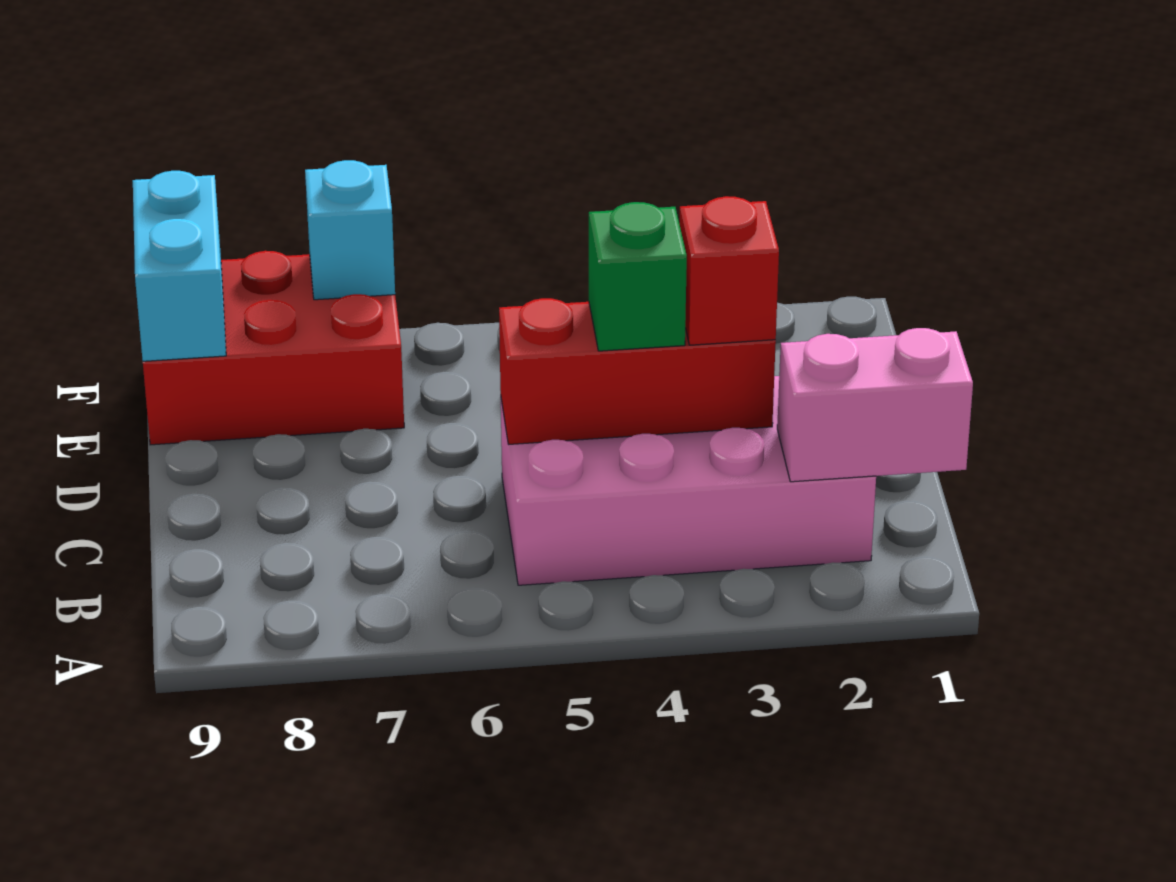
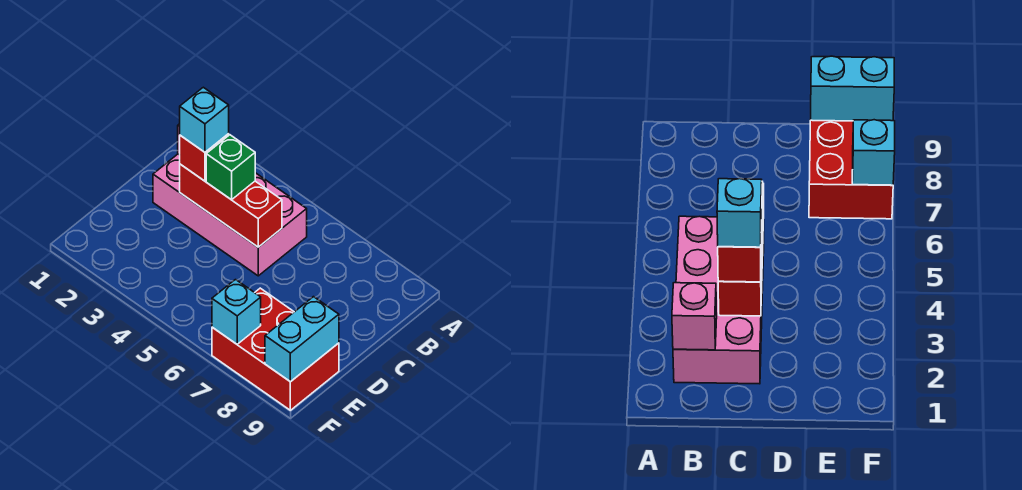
pink brick B1:B2 level 2 -> pink brick B2 level 2
none -> cyan brick C3 level 4

